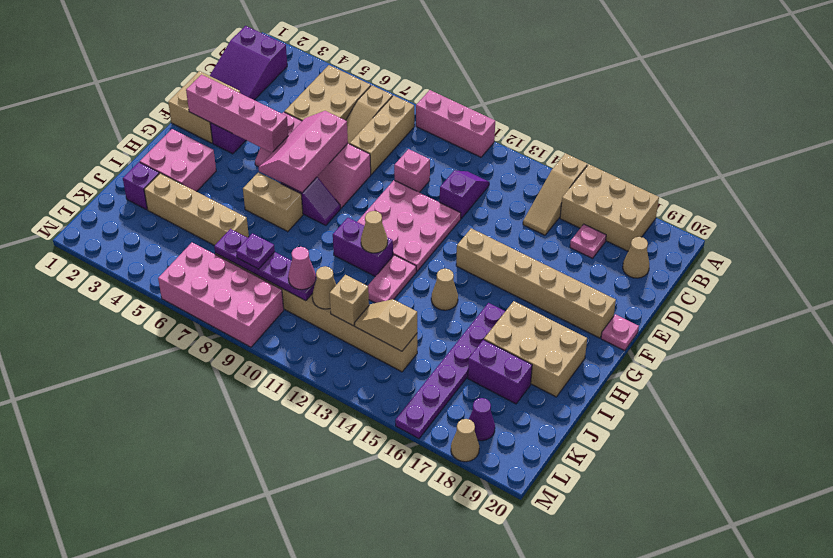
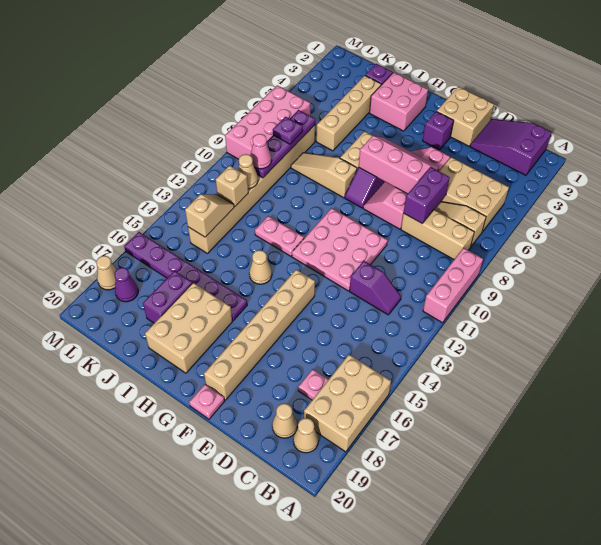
tan slope A15:C15 level 1 top A -> tan slope H8:J8 level 1 top H
pink brick D10 level 1 -> none
pink brick F2:F5 level 2 -> none
purple brick H10:H11 level 1 -> purple brick D7:D8 level 2
tan cone H11 level 2 -> tan cone B19 level 1

